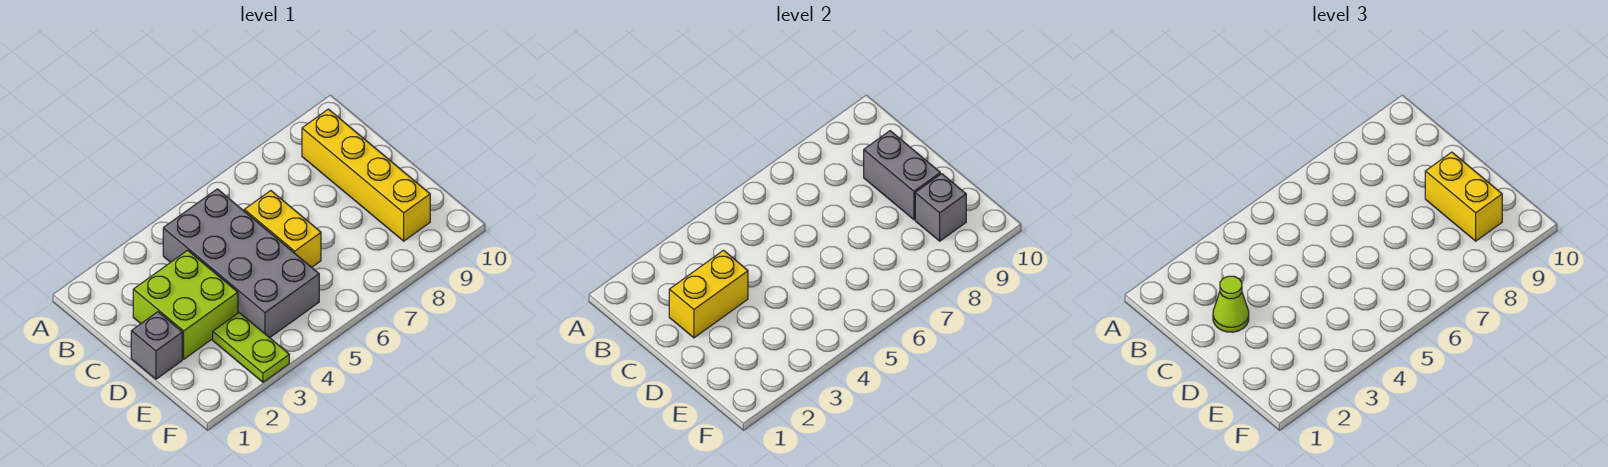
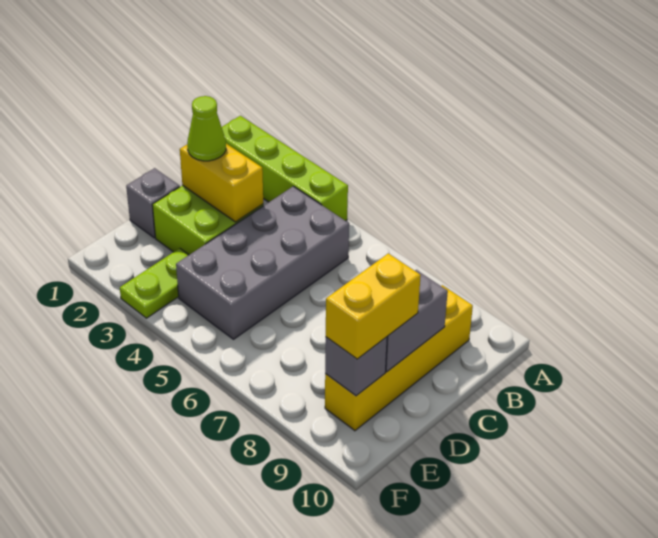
none -> lime brick A1:A4 level 1
yellow brick C6:D6 level 1 -> none

